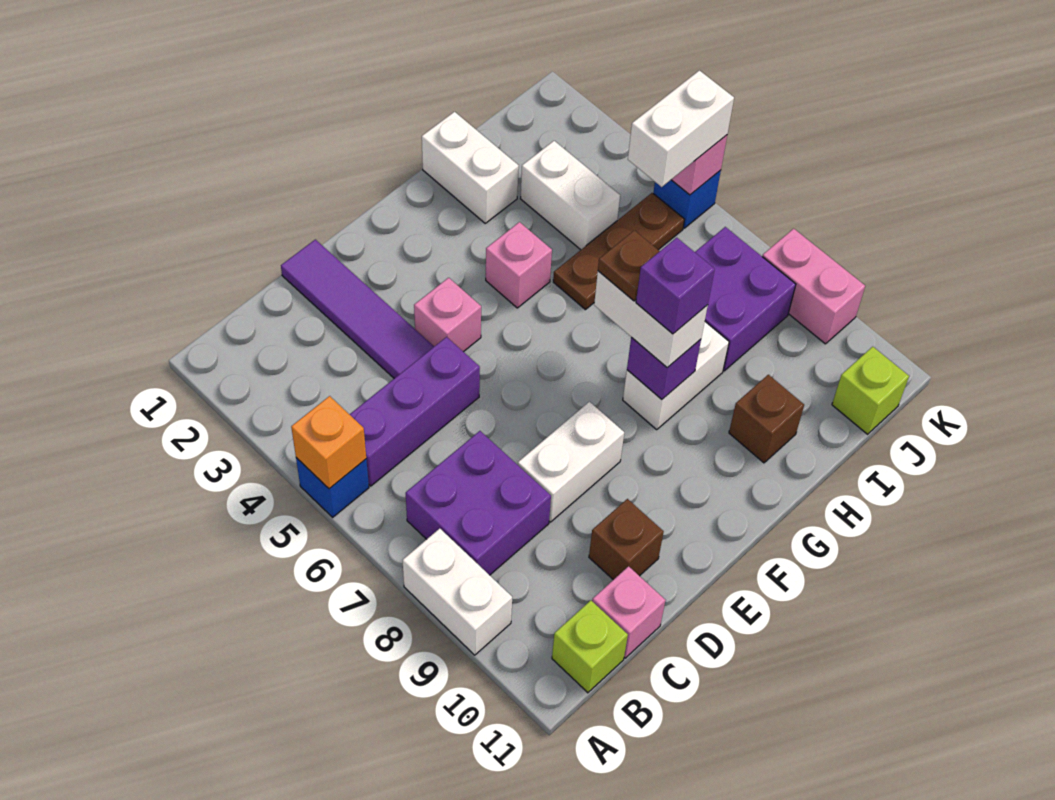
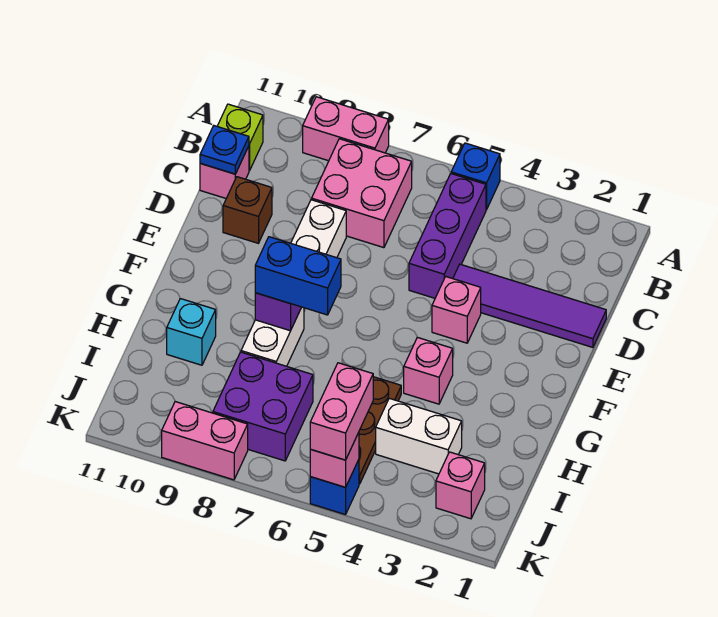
orange brick A5 level 2 -> none
white brick A8:A9 level 1 -> pink brick A8:A9 level 1
purple brick B7:C8 level 1 -> pink brick B7:C8 level 1
none -> blue plate C11 level 2
white brick G7:G8 level 3 -> blue brick G7:G8 level 3
brown plate G7 level 4 -> none
purple brick G8 level 4 -> none
white brick H1:H2 level 1 -> none
brown brick H10 level 1 -> cyan brick H10 level 1
none -> pink brick J2 level 1
white brick J5:K5 level 3 -> pink brick J5:K5 level 3
lime brick J11 level 1 -> none

